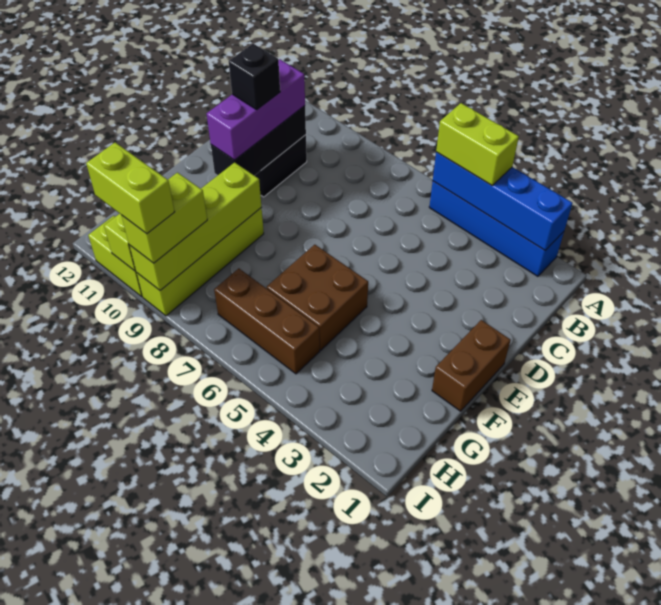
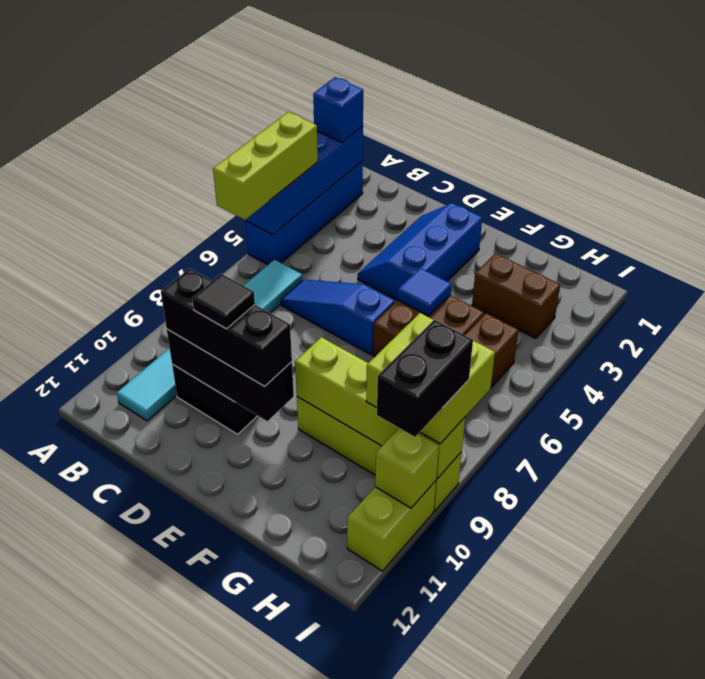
none -> blue brick A2 level 3
lime brick A4:A5 level 3 -> lime brick A4:A6 level 3
none -> cyan tile B6:B11 level 1
none -> blue slope C6:E6 level 1 top E
purple brick C10:E10 level 3 -> black brick C10:E10 level 3
none -> blue slope D2:E4 level 1 top E
black brick D10 level 4 -> black tile D10 level 4
brown brick E1:F1 level 1 -> brown brick G3:H3 level 1
none -> blue tile F5 level 2
lime brick H9:I9 level 3 -> lime brick H8:I9 level 3
lime brick I9:I10 level 4 -> black brick I9:I10 level 4

